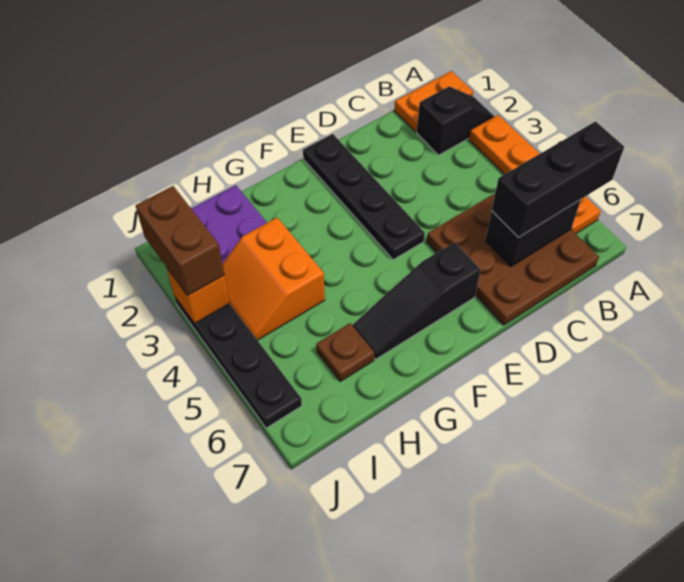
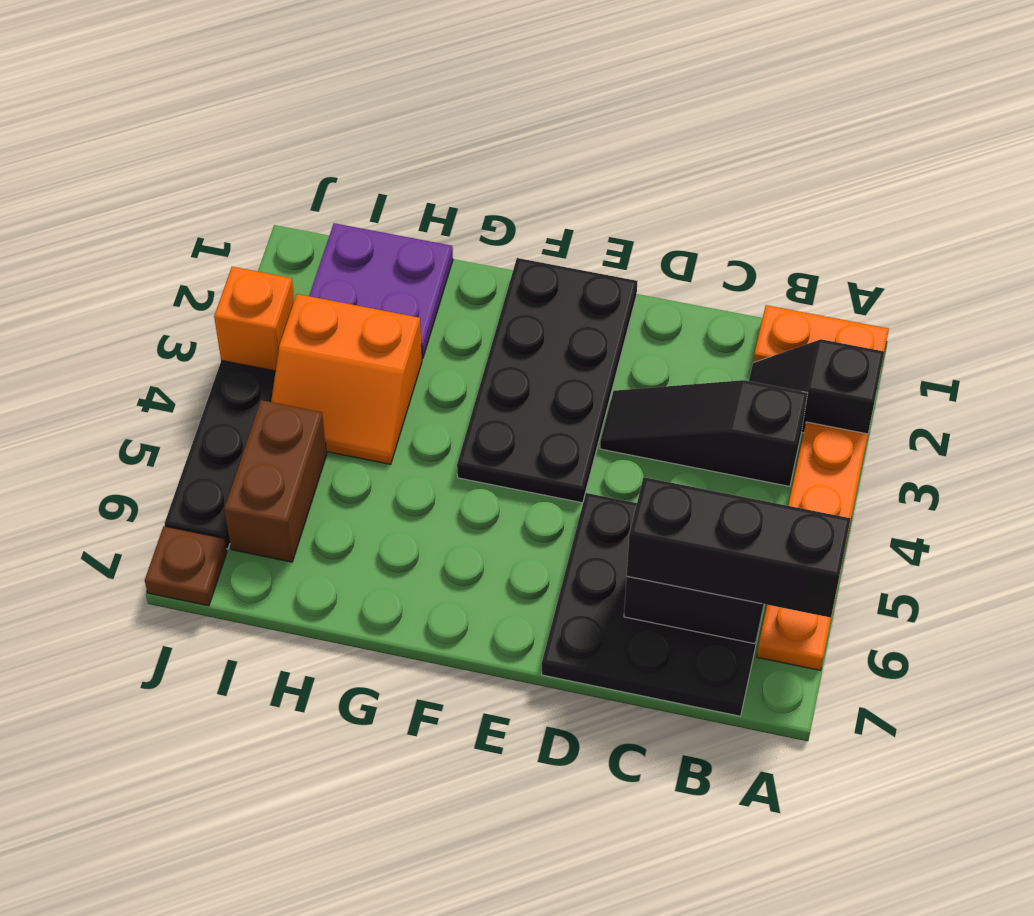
black slope A2:B2 level 1 top B -> black slope A2:B2 level 1 top A
brown plate B5:D7 level 1 -> black plate B5:D7 level 1
black plate E1:E4 level 1 -> black plate E1:F4 level 1
black slope E6:G6 level 1 top E -> black slope B3:D3 level 1 top B
orange slope H3:I4 level 1 top H -> orange slope H3:I4 level 1 top 3
brown plate H6 level 1 -> brown plate J7 level 1
brown brick J2:J3 level 3 -> brown brick I5:I6 level 1

